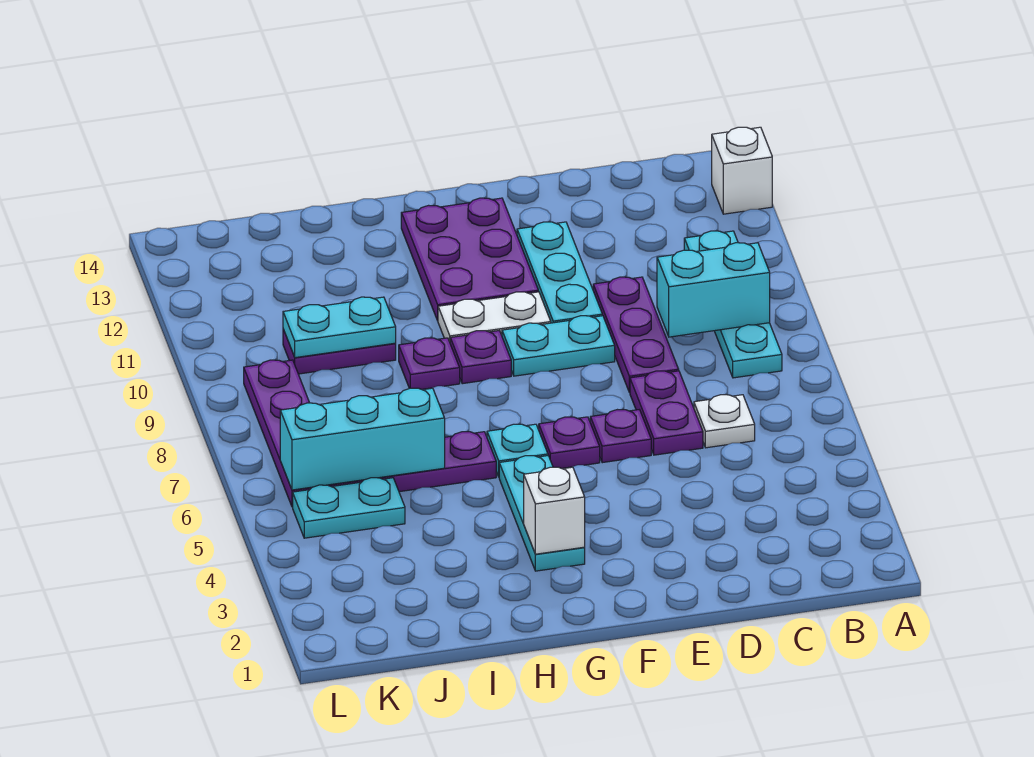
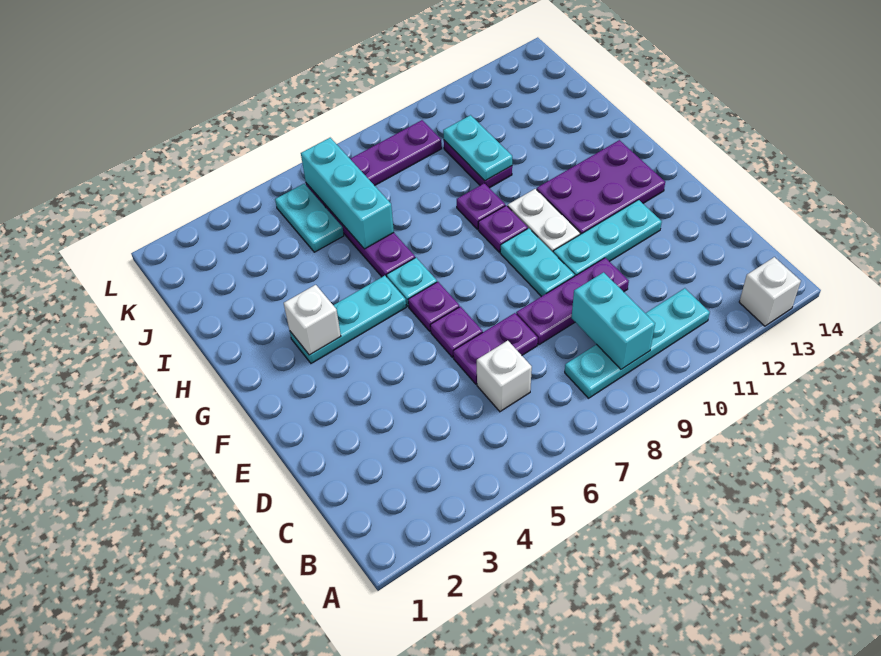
white plate C6 level 1 -> white brick C6 level 1

